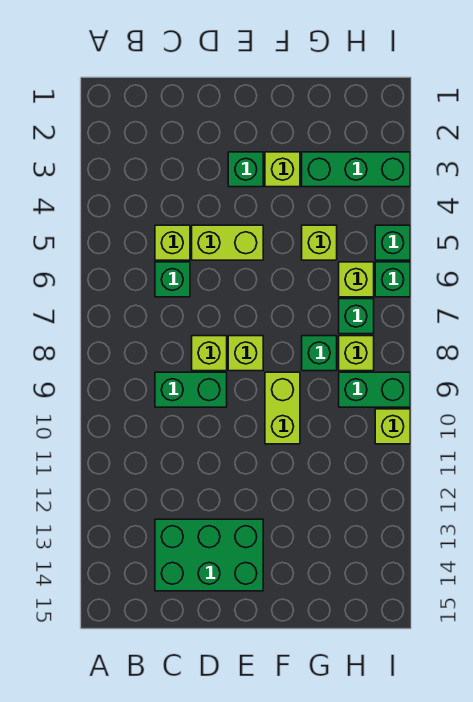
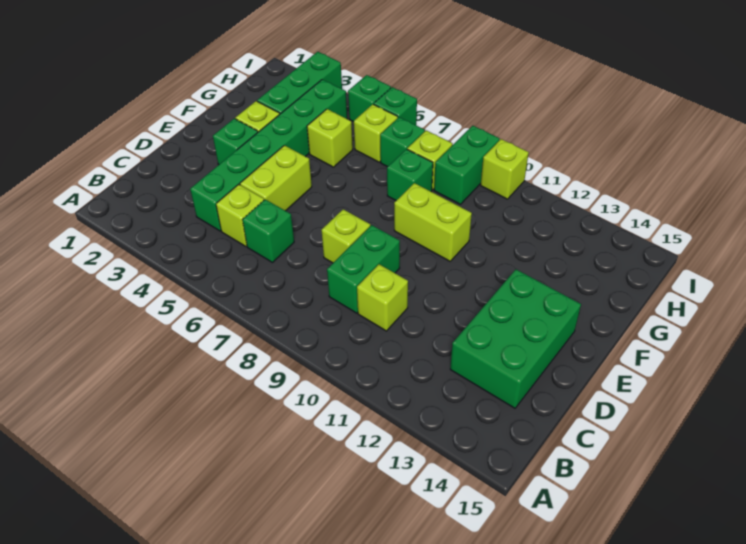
none -> green brick C4:H4 level 1
lime brick E8 level 1 -> lime brick C10 level 1

